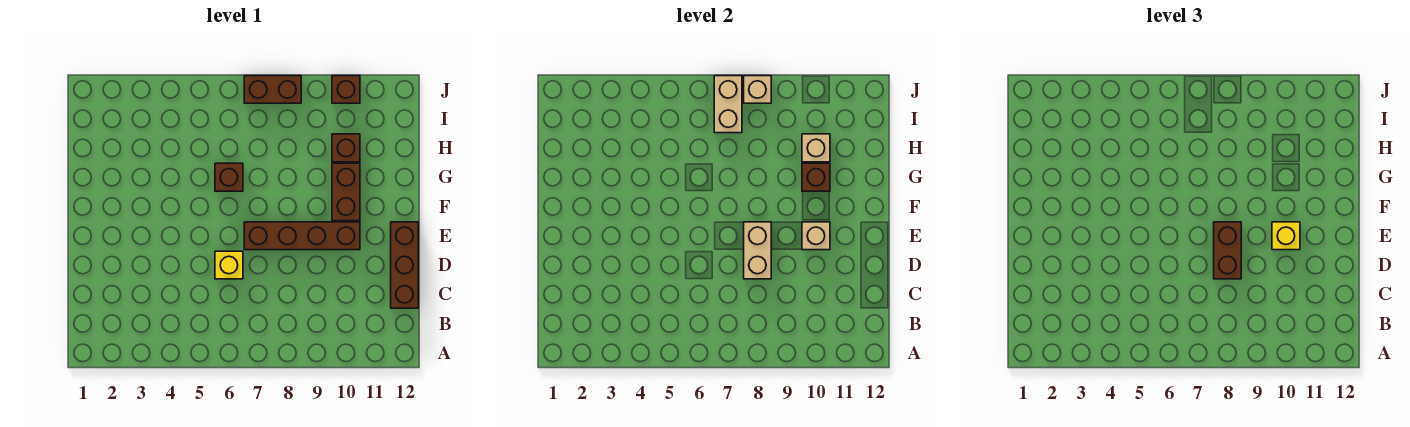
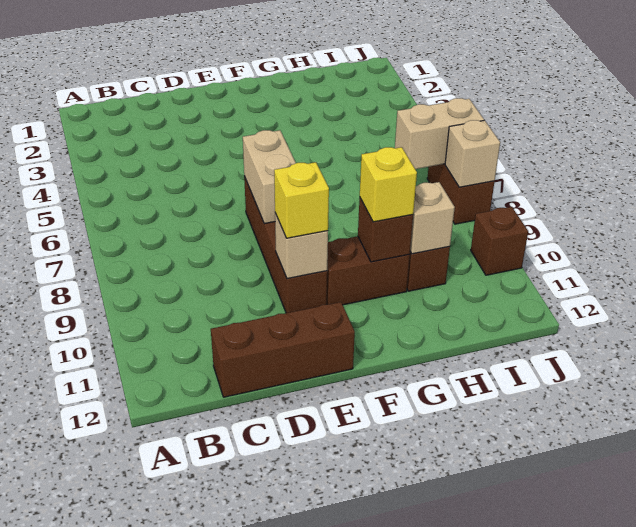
yellow brick D6 level 1 -> yellow brick G10 level 3
tan brick D8:E8 level 2 -> tan brick E7:E8 level 2
brown brick D8:E8 level 3 -> none
brown brick G6 level 1 -> none

